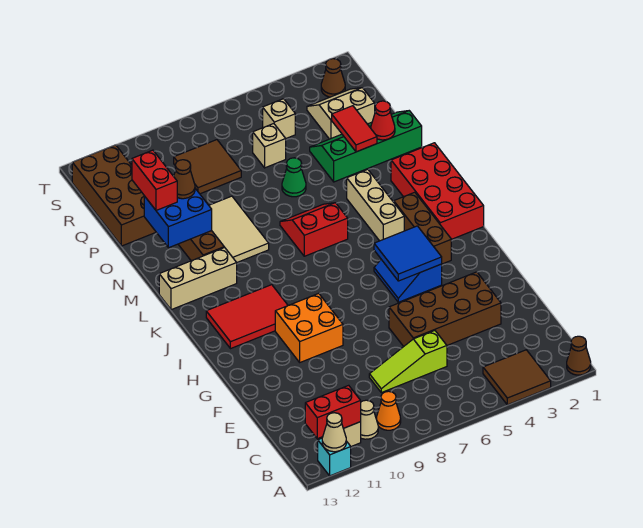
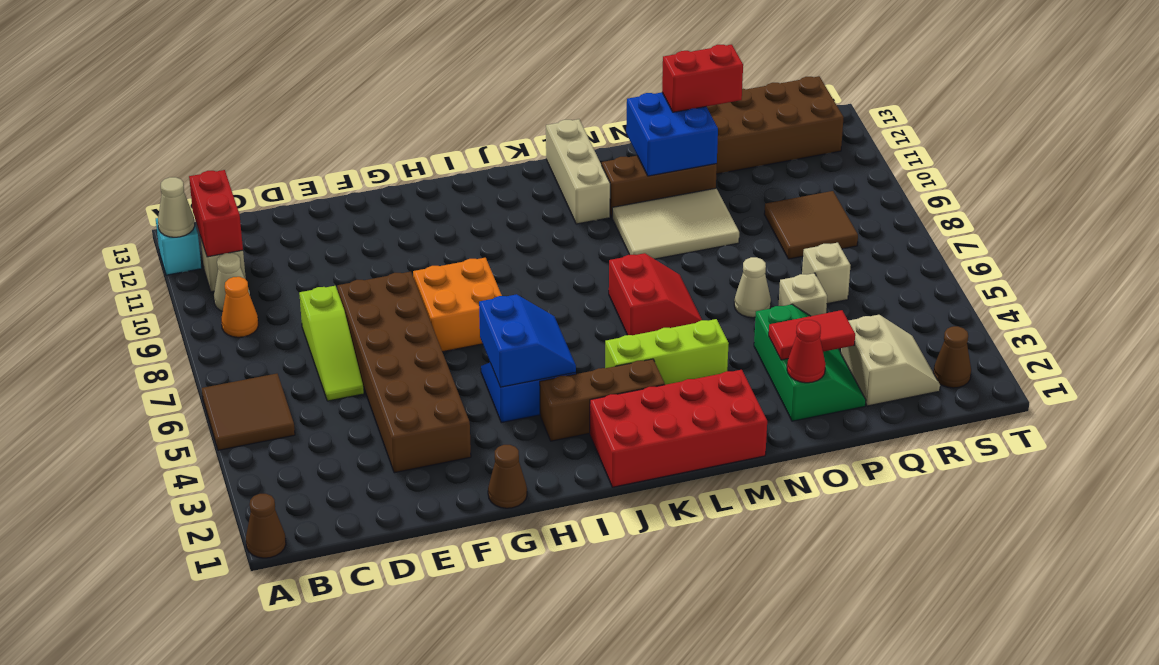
brown tile A3:B4 level 1 -> brown tile A5:B6 level 1
lime slope D6:D8 level 1 top 6 -> lime slope D6:D8 level 1 top 8
brown brick E3:F6 level 1 -> brown brick E3:F8 level 1
orange brick G9:H10 level 1 -> orange brick G7:H8 level 1
blue tile H4:I5 level 2 -> blue slope H4:I5 level 2 top H
red tile I10:J12 level 1 -> none
tan brick K4:M4 level 1 -> lime brick K4:M4 level 1
green slope O1:P4 level 1 top O -> green slope O2:P4 level 1 top O
green cone O6 level 1 -> tan cone O6 level 1
brown cone O11 level 3 -> brown cone G1 level 1
tan brick R5 level 1 -> tan brick P5 level 1

